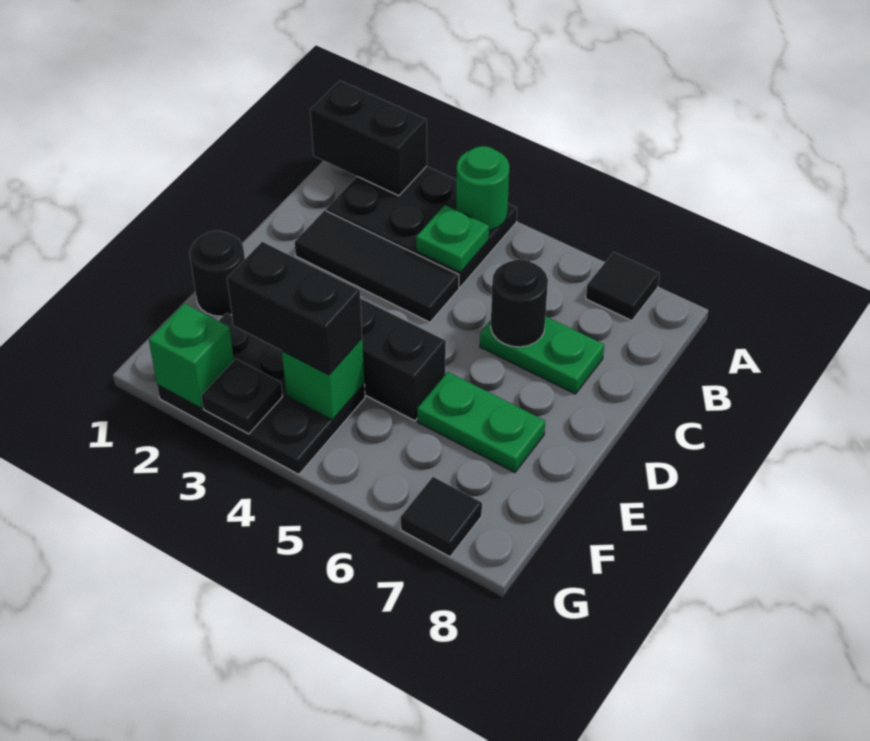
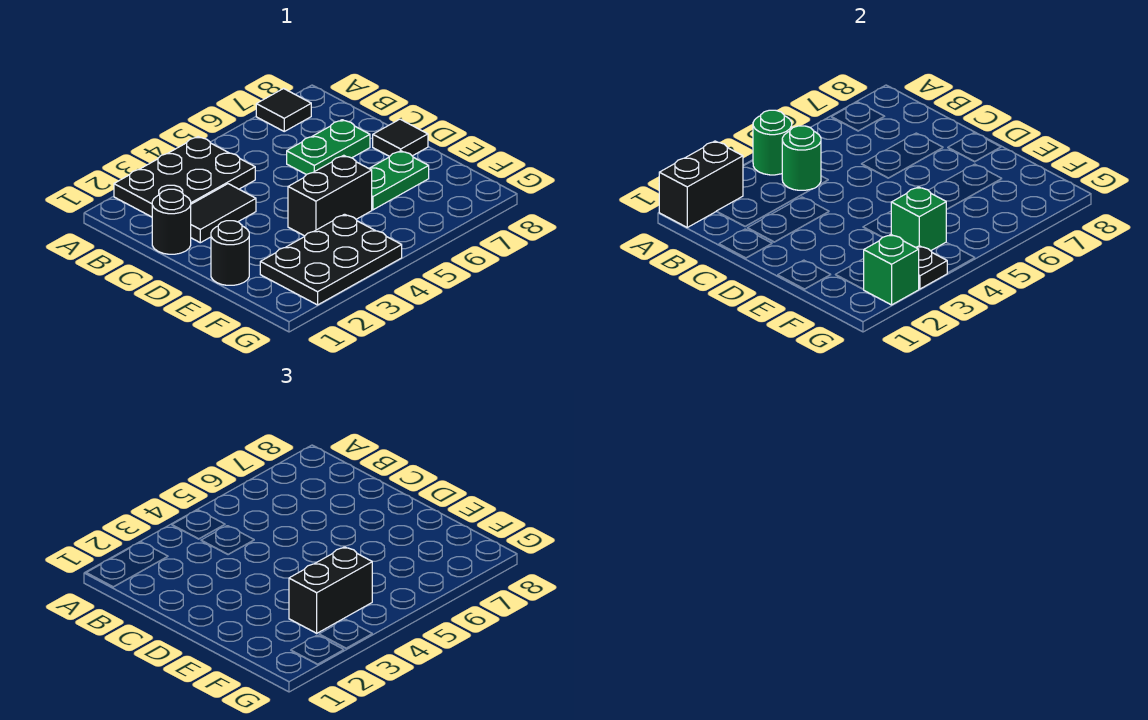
green plate B4 level 2 -> green round brick B4 level 2
black tile C2:C4 level 1 -> black tile C2:C3 level 1
black round brick C6 level 2 -> black round brick C1 level 1
black tile G7 level 1 -> black tile D8 level 1

